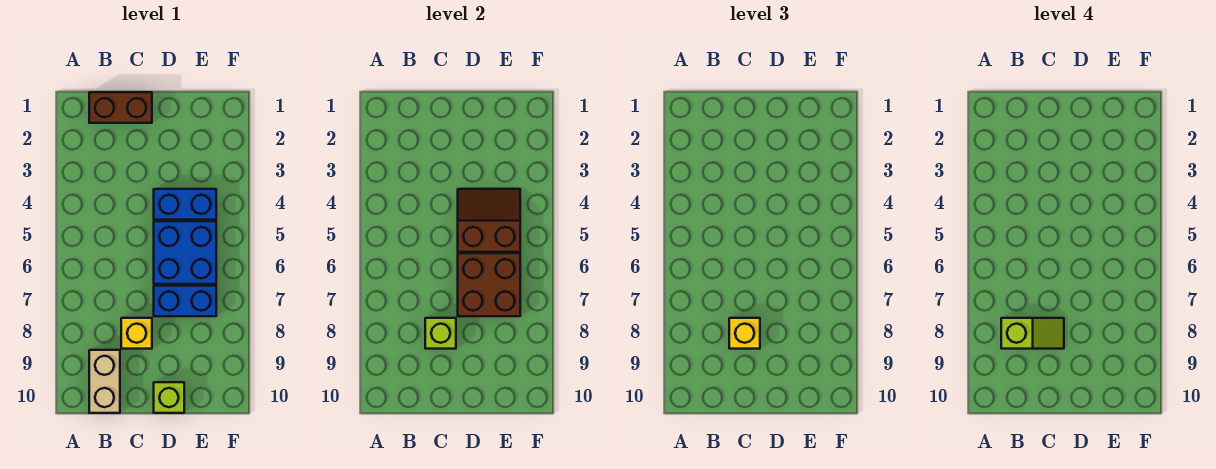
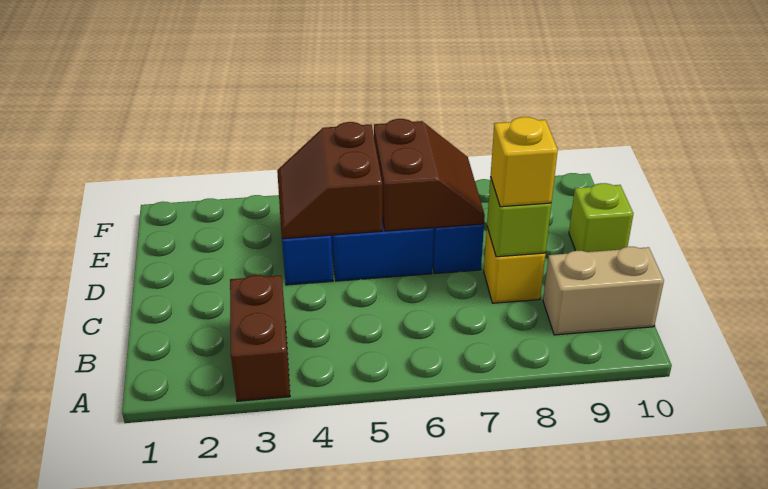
brown brick B1:C1 level 1 -> brown brick A3:B3 level 1
lime slope B8:C8 level 4 top B -> none
brown brick D6:E7 level 2 -> brown slope D6:E7 level 2 top 6

